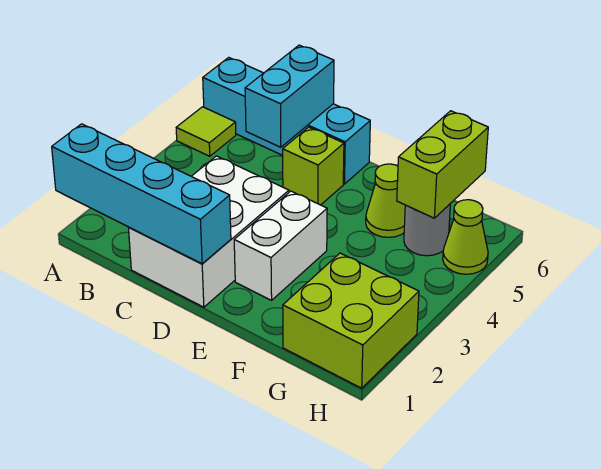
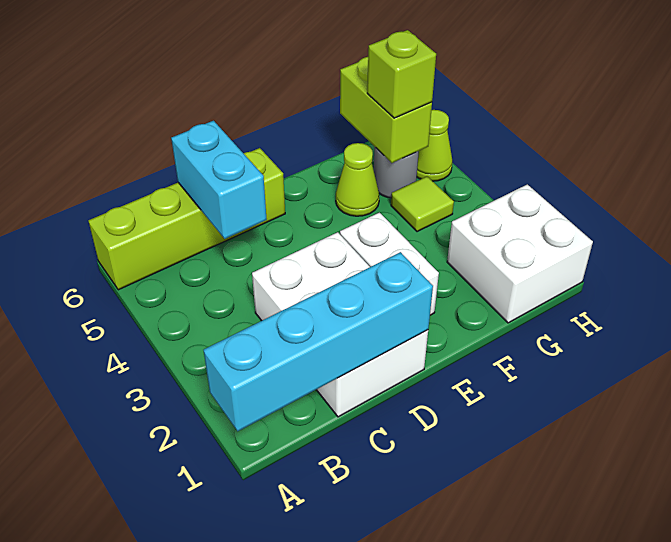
lime tile A5 level 1 -> lime tile G4 level 1
cyan brick A6:D6 level 1 -> lime brick A6:D6 level 1
lime brick D5 level 1 -> lime brick G5 level 3
lime brick G1:H2 level 1 -> white brick G1:H2 level 1

